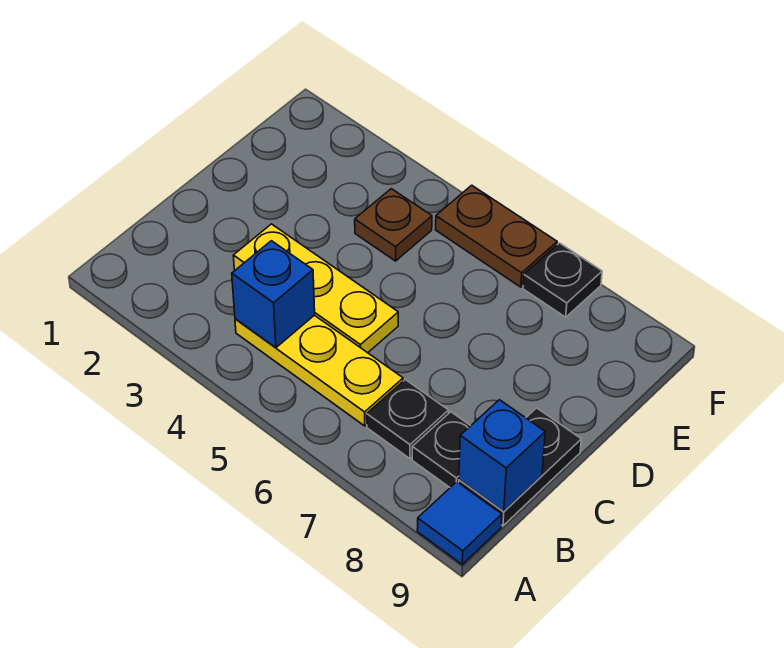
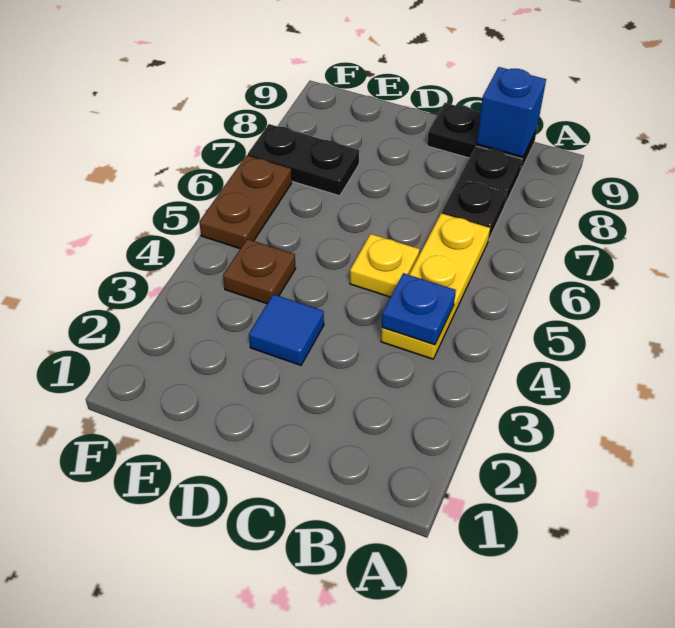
blue tile A9 level 1 -> blue tile D3 level 1
blue brick B4 level 2 -> blue plate B4 level 2
yellow plate C3:C5 level 1 -> yellow plate C5 level 1
black plate F7 level 1 -> black plate E7:F7 level 1

